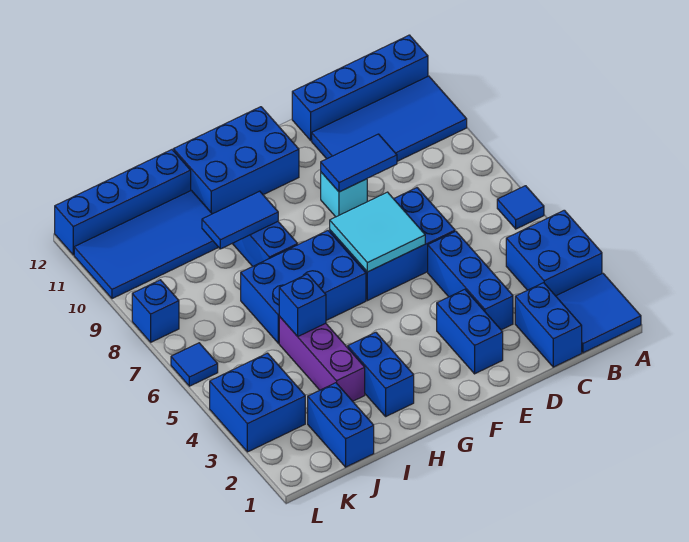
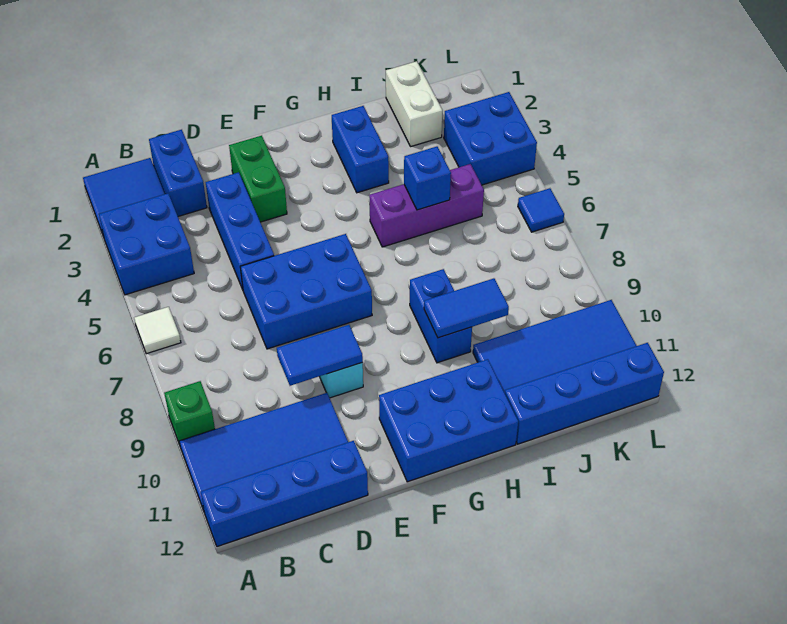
blue tile A6 level 1 -> white tile A6 level 1
none -> green brick A9 level 1
blue brick E2:E3 level 1 -> green brick E2:E3 level 1
cyan tile E6:F7 level 2 -> none
blue brick G6:I7 level 1 -> none
purple brick I3:I5 level 1 -> purple brick H5:J5 level 1
blue brick J1:J2 level 1 -> white brick J1:J2 level 1
blue brick L8 level 1 -> none

